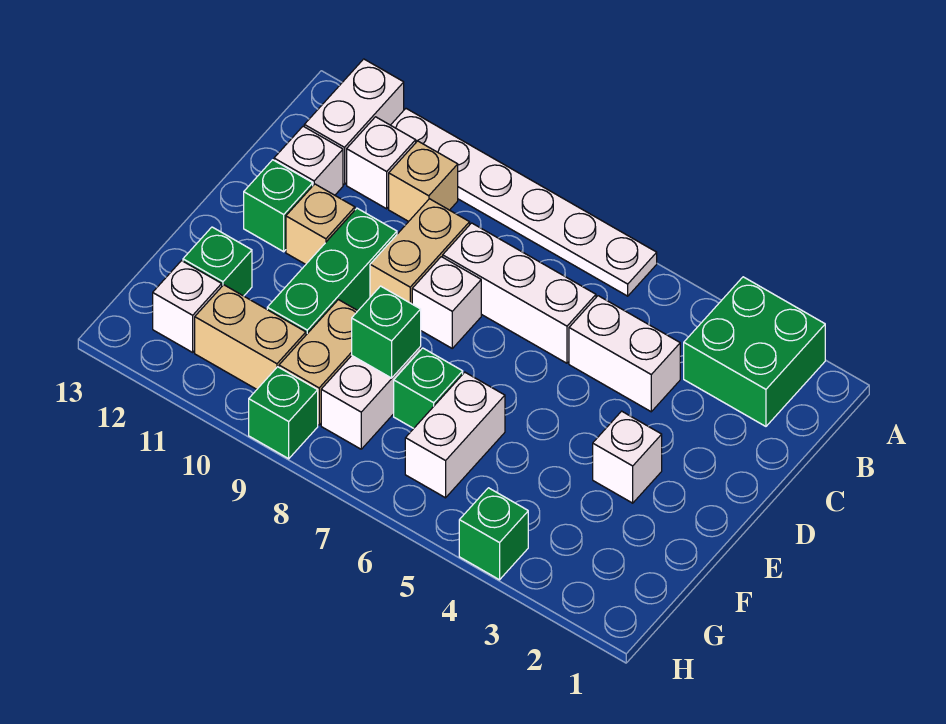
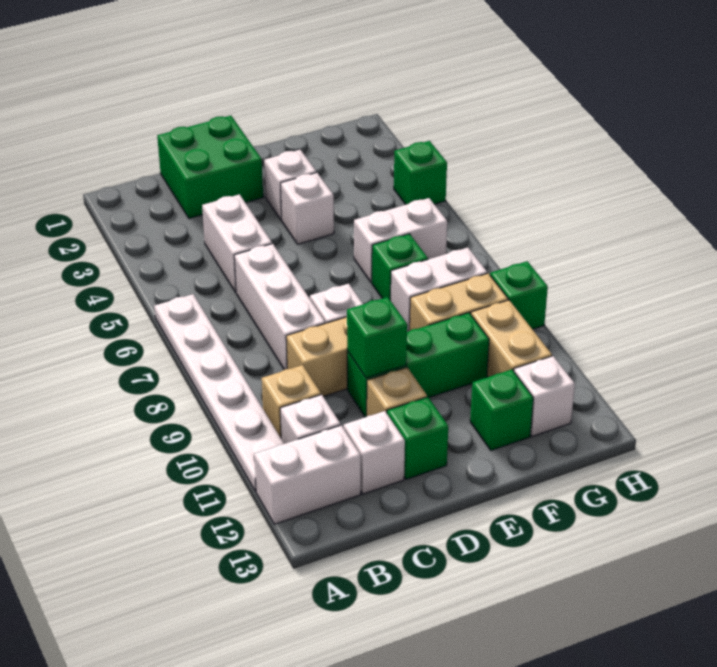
green brick A2:B3 level 1 -> green brick C1:D2 level 1
none -> white brick E4 level 1
green brick F8 level 2 -> green brick D10 level 2

